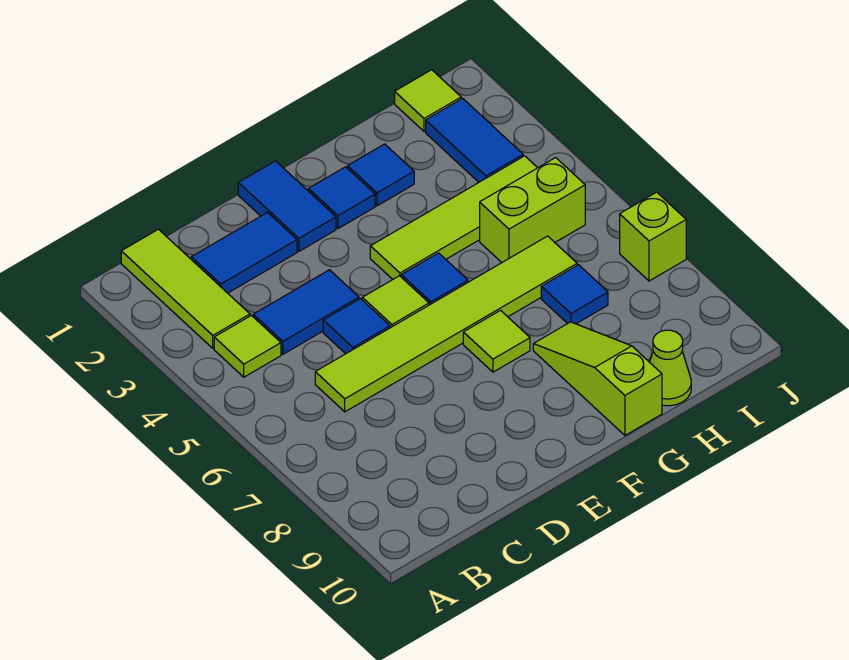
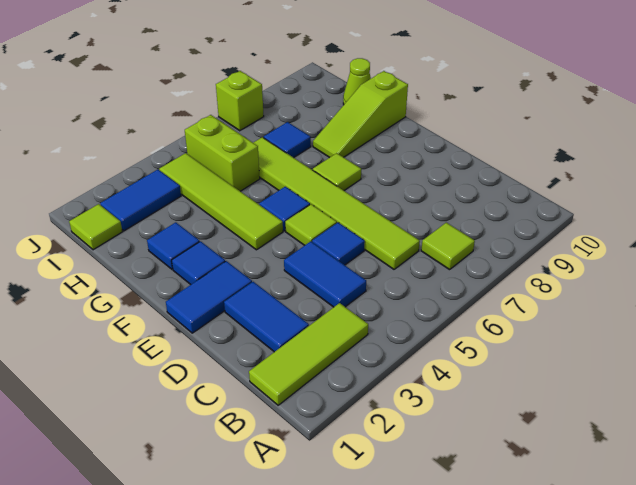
lime tile B4 level 1 -> lime tile B7 level 1

